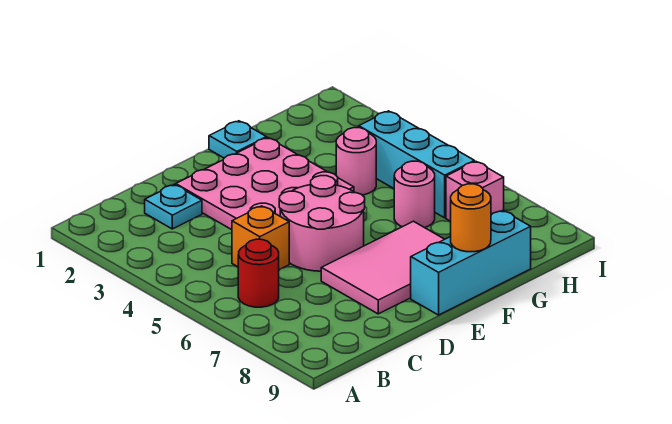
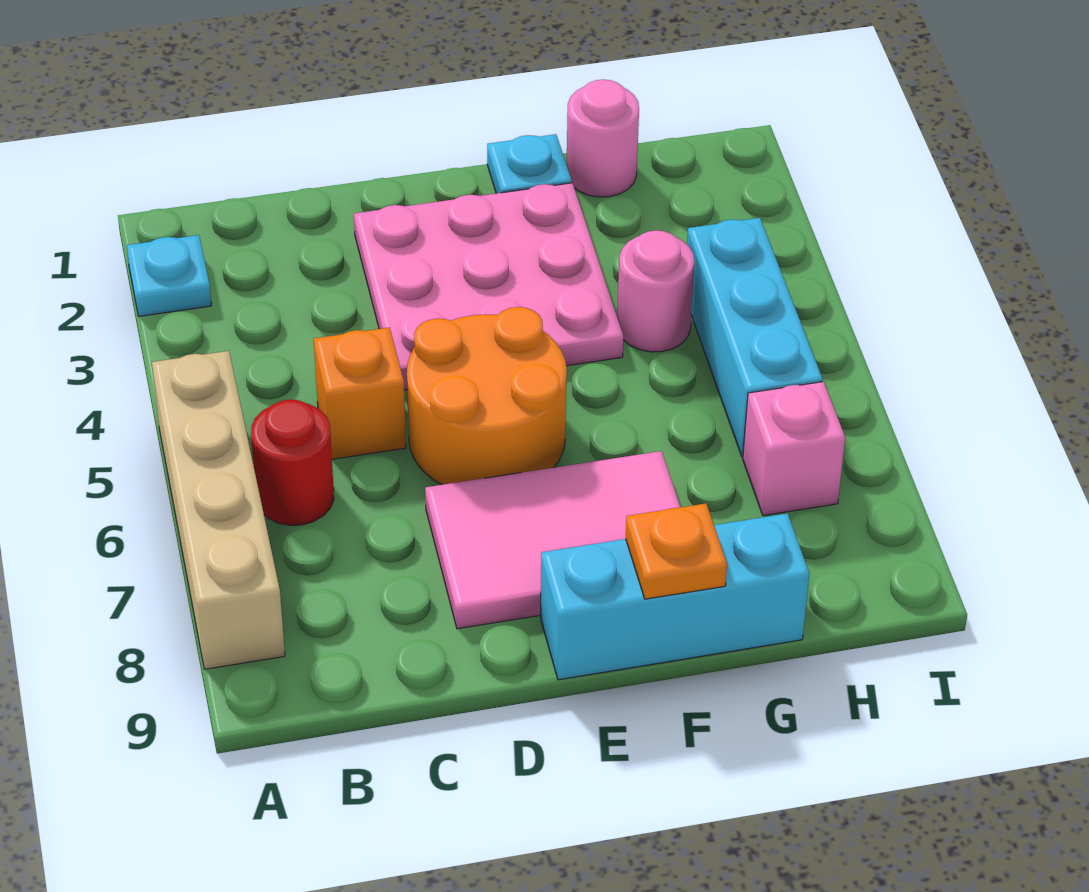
none -> tan brick A5:A8 level 1
cyan plate C2 level 1 -> cyan plate A2 level 1
pink round brick D5:E6 level 1 -> orange round brick D5:E6 level 1
orange round brick F9 level 2 -> orange plate F9 level 2
pink round brick G6 level 1 -> pink round brick G1 level 1

